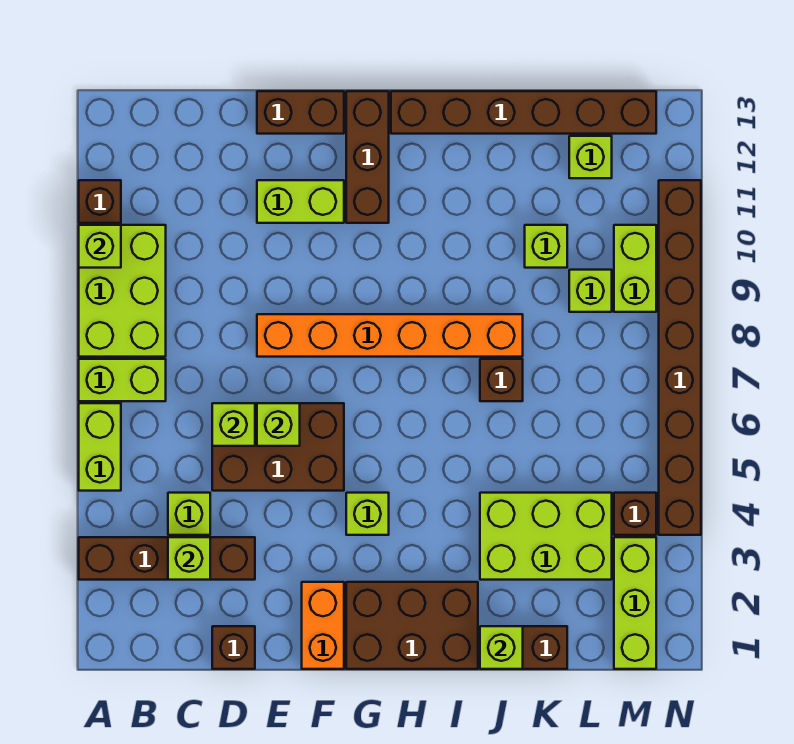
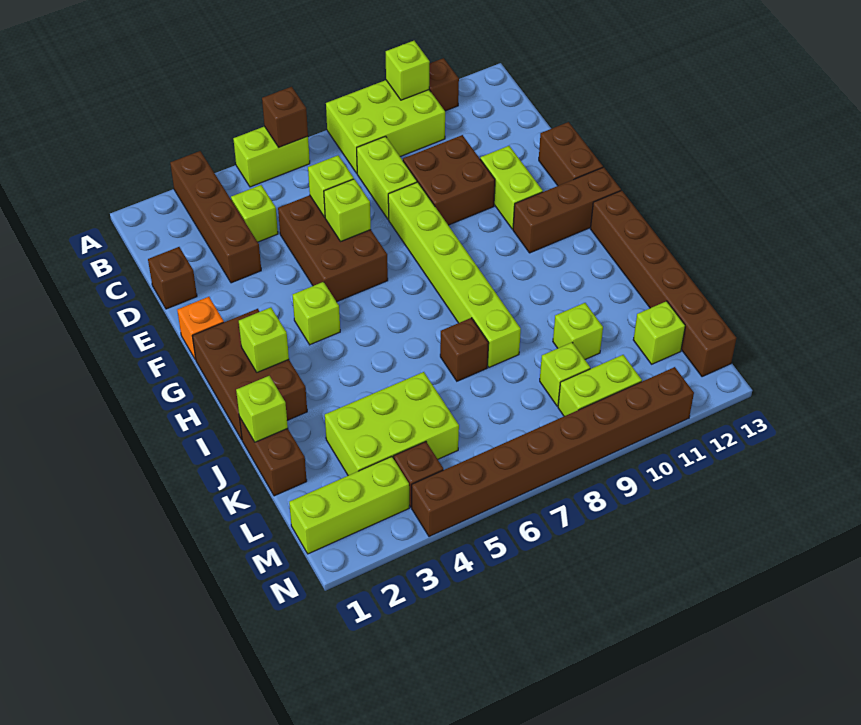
none -> brown brick A6 level 2
lime brick A7:B7 level 1 -> lime brick C8:D8 level 1
lime brick C3 level 2 -> lime brick H2 level 2
none -> brown brick D9:E10 level 1
orange brick E8:J8 level 1 -> lime brick E8:J8 level 1
orange brick F1:F2 level 1 -> orange brick F1 level 1
lime brick J3:L4 level 1 -> lime brick K3:L5 level 1

